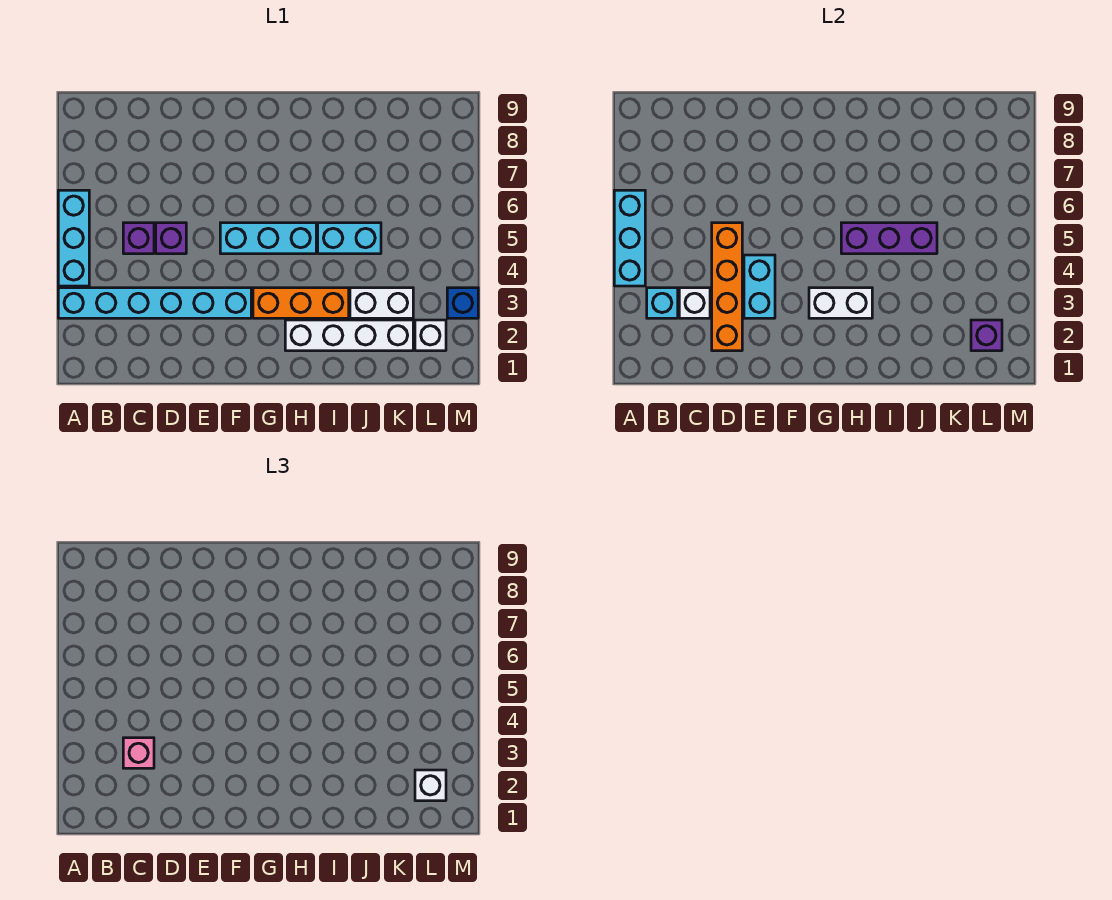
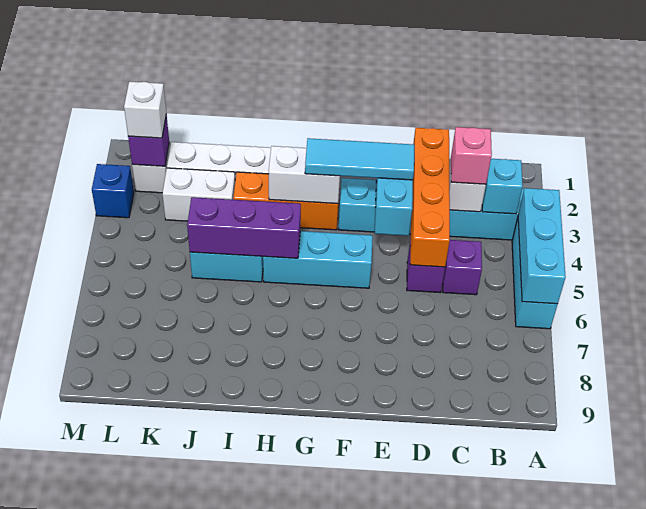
none -> cyan tile E3:G3 level 3

